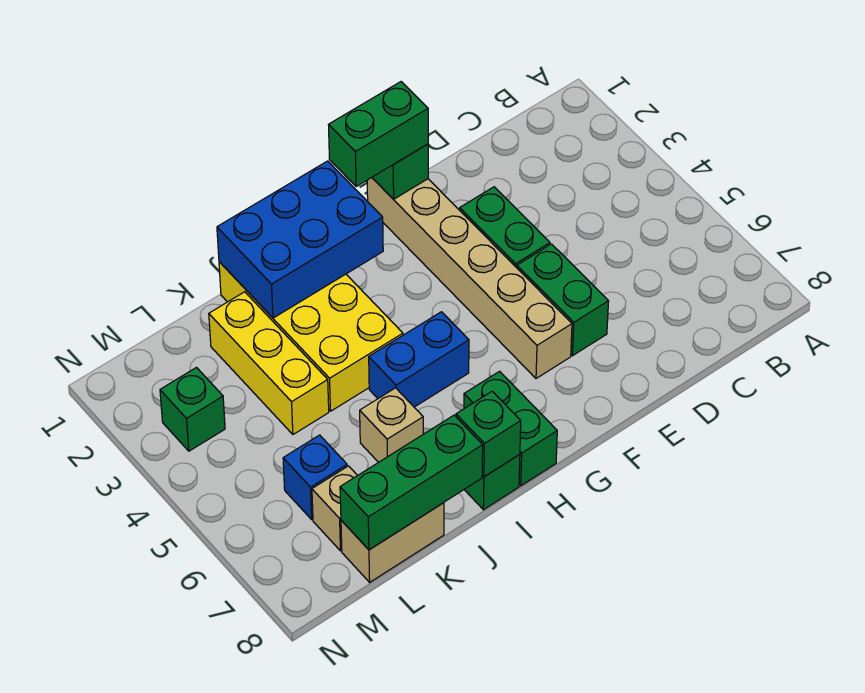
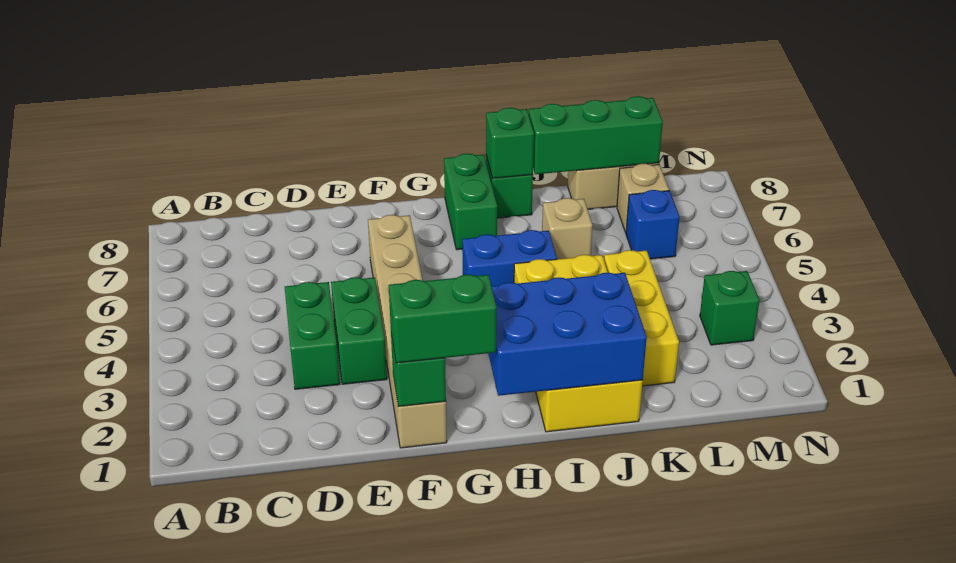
green brick E5:E6 level 1 -> green brick D3:D4 level 1

